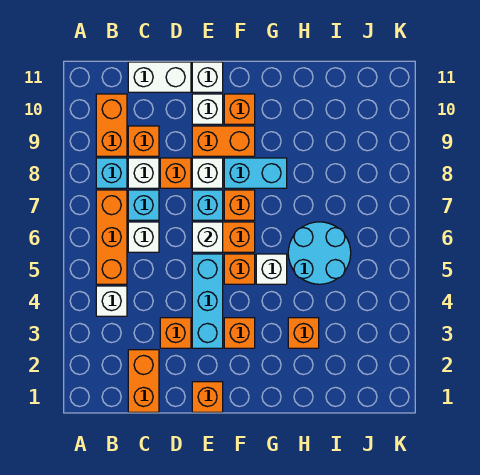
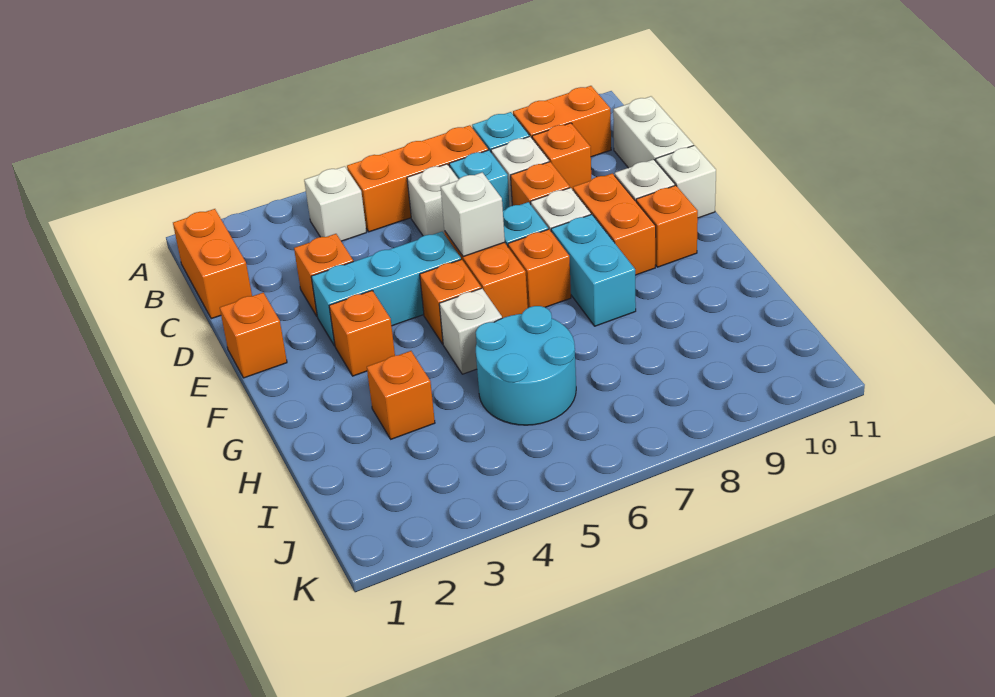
orange brick C1:C2 level 1 -> orange brick B1:C1 level 1

